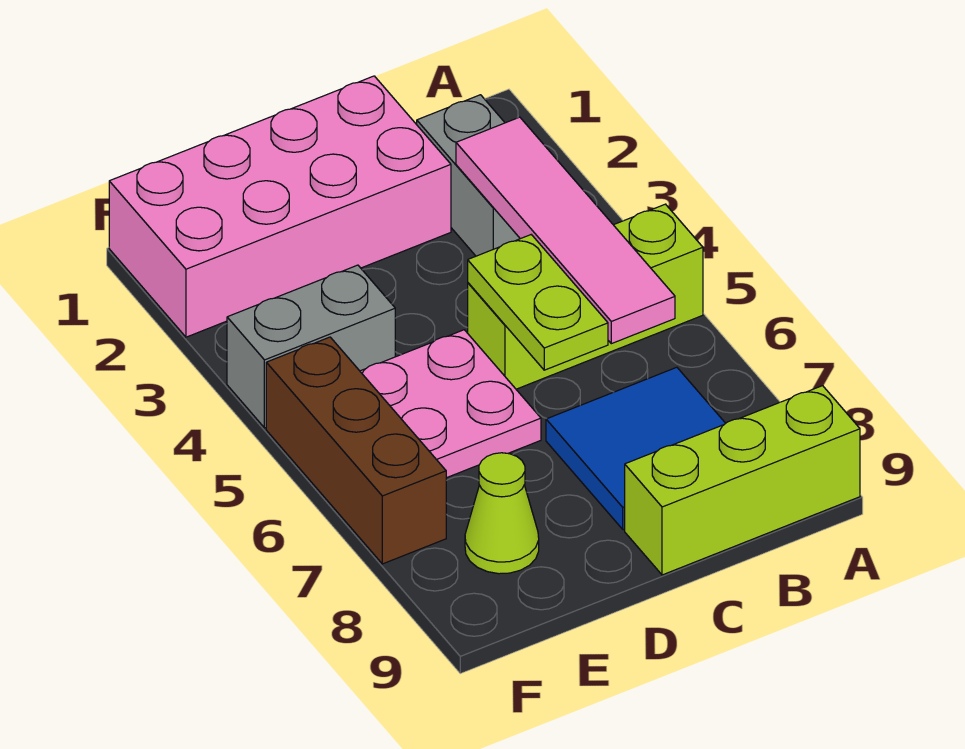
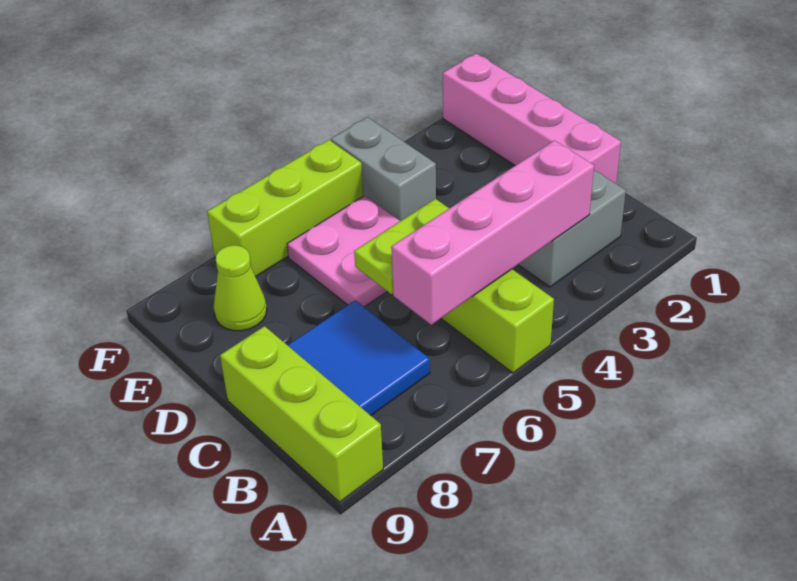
pink tile B3:B6 level 2 -> pink brick B3:B6 level 2
pink brick C1:F2 level 1 -> pink brick C1:F1 level 1
brown brick F5:F7 level 1 -> lime brick F5:F7 level 1

